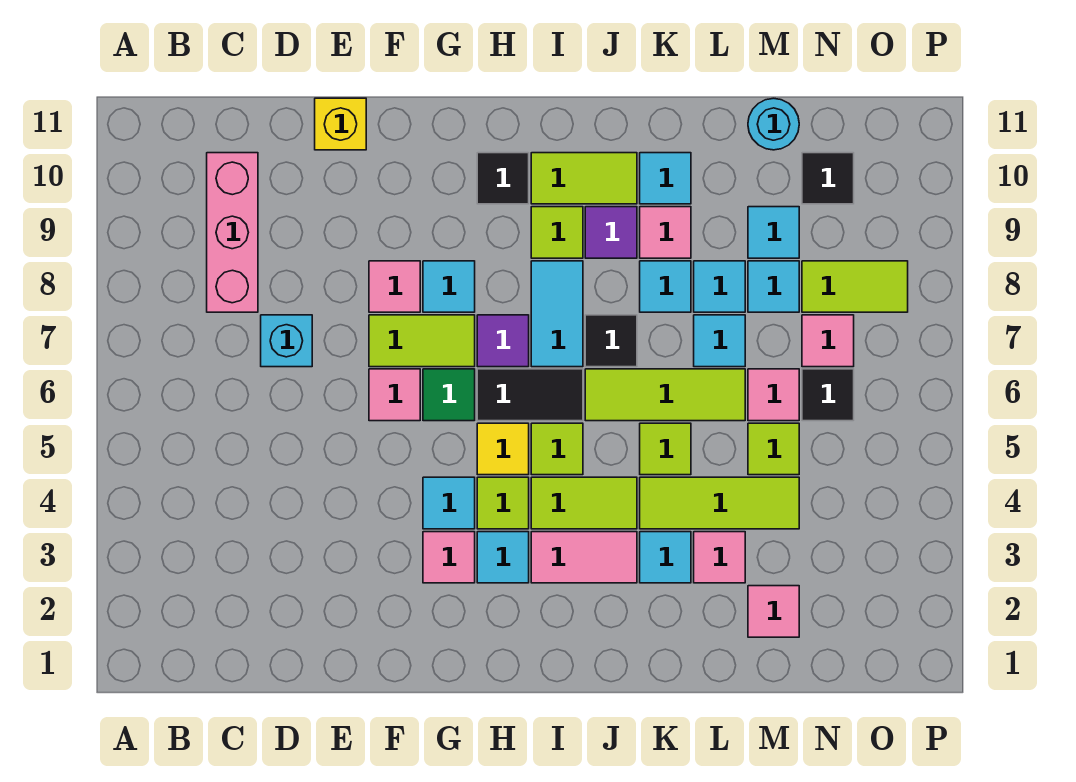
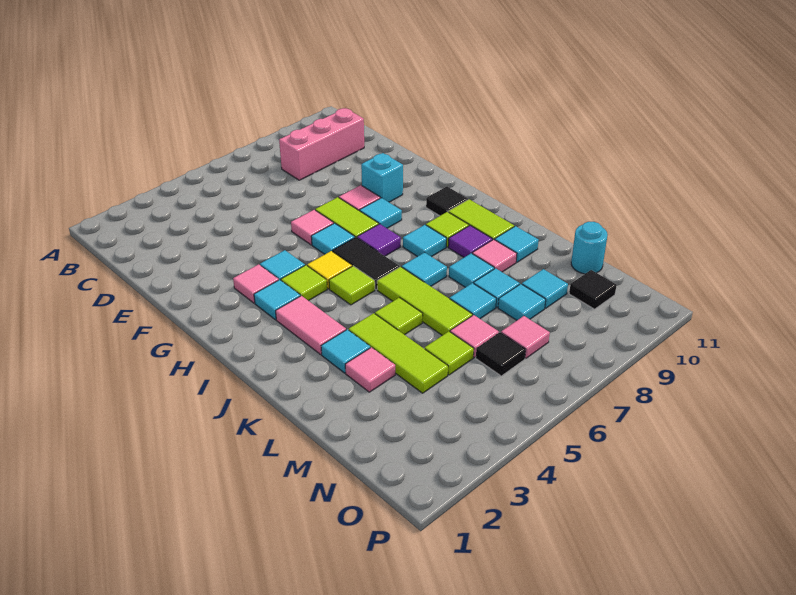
cyan brick D7 level 1 -> cyan brick F9 level 1
yellow brick E11 level 1 -> none
green tile G6 level 1 -> cyan tile G6 level 1
lime tile I4:J4 level 1 -> none
cyan tile I7:I8 level 1 -> cyan tile I8 level 1
black tile J7 level 1 -> cyan tile J7 level 1
pink tile M2 level 1 -> none
lime tile N8:O8 level 1 -> none

